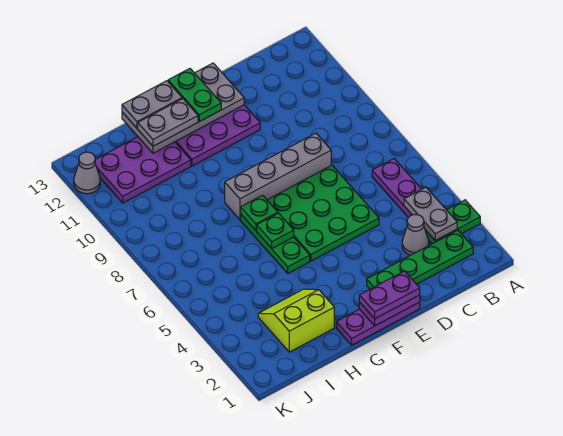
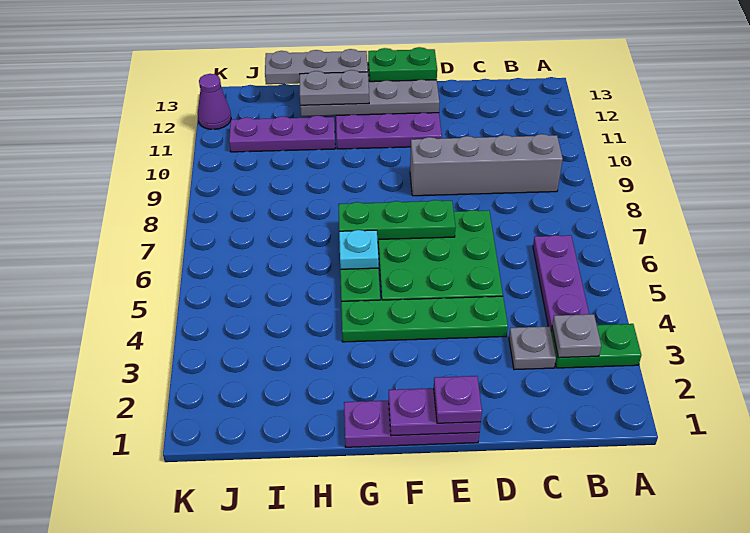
green plate B2:E2 level 1 -> green plate D4:G4 level 1
grey plate B3:B4 level 2 -> grey plate B3 level 2
grey cone C3 level 1 -> grey plate C3 level 1
grey brick D8:G8 level 1 -> grey brick B9:E9 level 1
purple plate E1:F1 level 3 -> purple plate E1 level 3
green plate F12:F13 level 3 -> green plate E13:F13 level 3
green plate G6 level 2 -> cyan plate G6 level 2
green plate G7 level 2 -> green plate E7:G7 level 2
grey plate G13:H13 level 3 -> grey plate G13:I13 level 3
lime slope H2:I3 level 1 top 2 -> none
purple plate H11:J12 level 1 -> purple plate H11:J11 level 1
grey cone K12 level 1 -> purple cone K12 level 1

